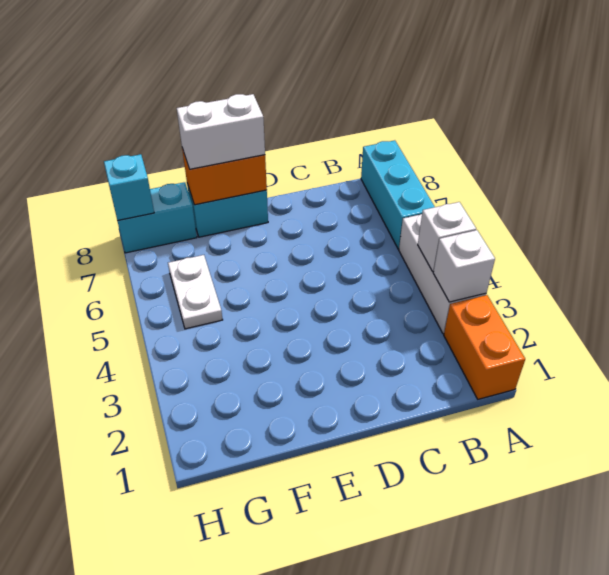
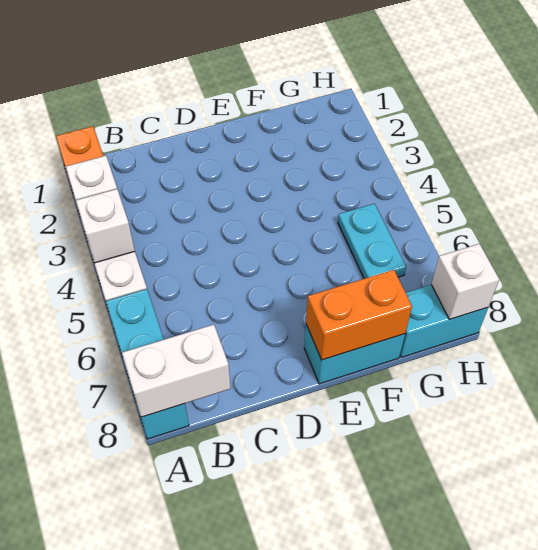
white brick E8:F8 level 3 -> white brick A8:B8 level 2
white plate G5:G6 level 1 -> cyan plate G5:G6 level 1
cyan brick H8 level 2 -> white brick H8 level 2

